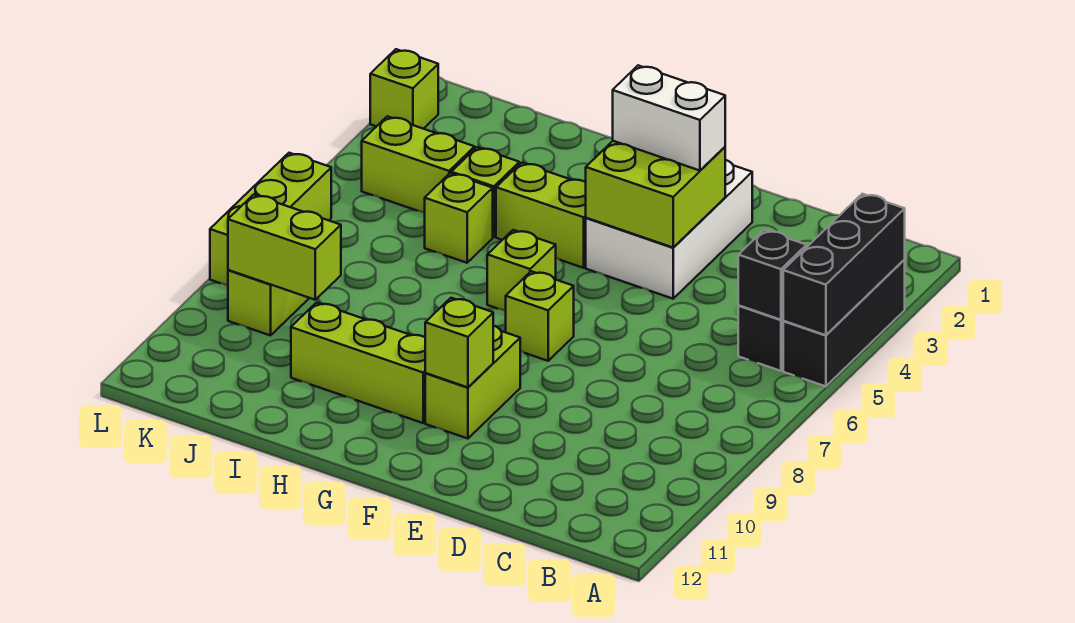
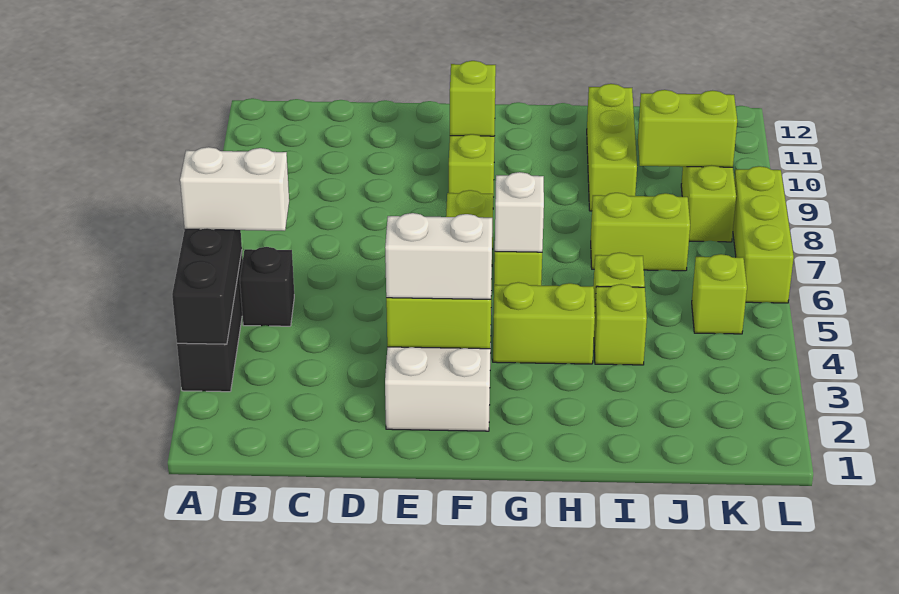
none -> white brick A5:B5 level 3
black brick B5 level 2 -> none
none -> white brick G6 level 2
lime brick G10:I10 level 1 -> lime brick I9:I11 level 1
lime brick J4:K4 level 1 -> lime brick I7:J7 level 1
lime brick L2 level 1 -> lime brick K5 level 1

